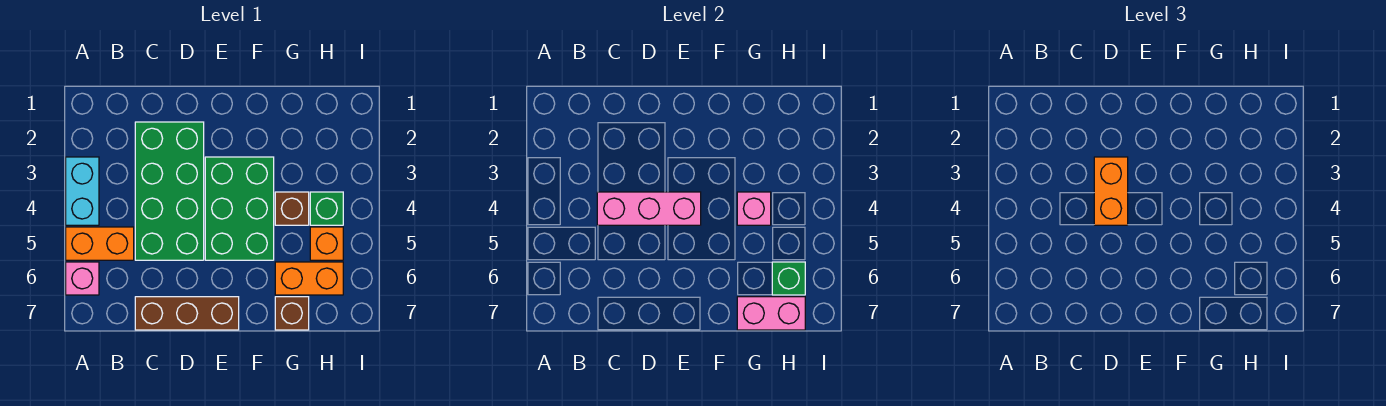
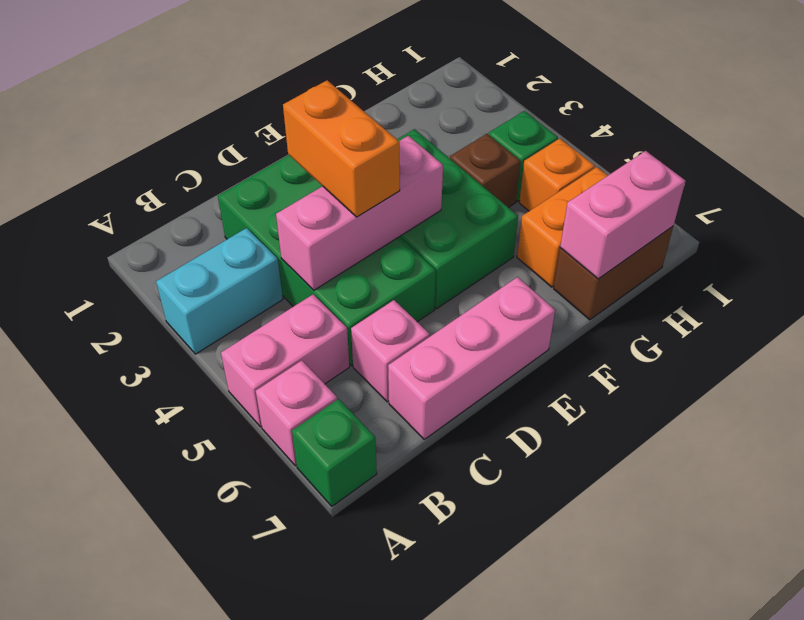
cyan brick A3:A4 level 1 -> cyan brick A3:B3 level 1
orange brick A5:B5 level 1 -> pink brick A5:B5 level 1
brown brick C7:E7 level 1 -> pink brick C7:E7 level 1
pink brick G4 level 2 -> pink brick C6 level 1
brown brick G7 level 1 -> brown brick G7:H7 level 1
green brick H6 level 2 -> green brick A7 level 1

